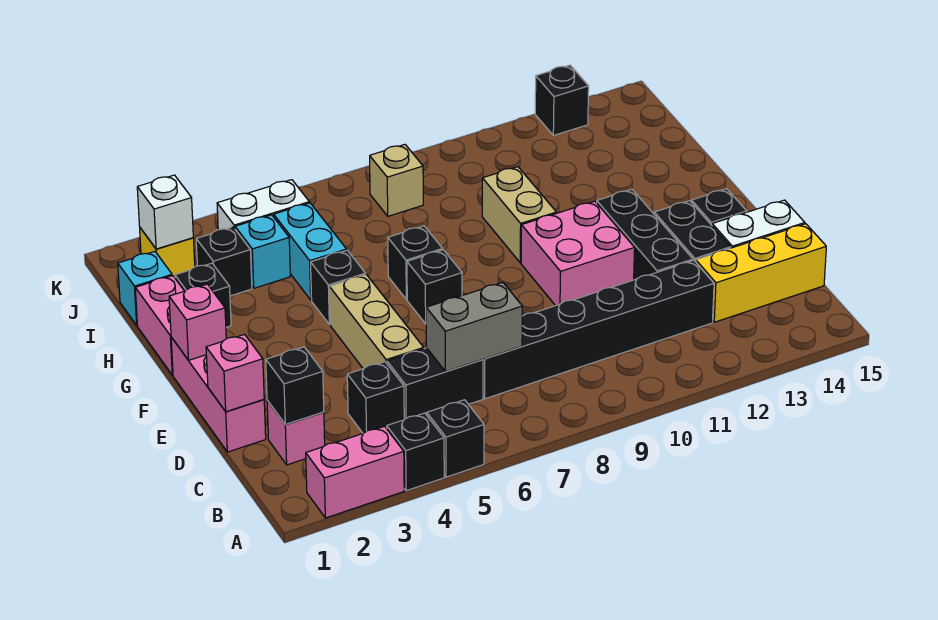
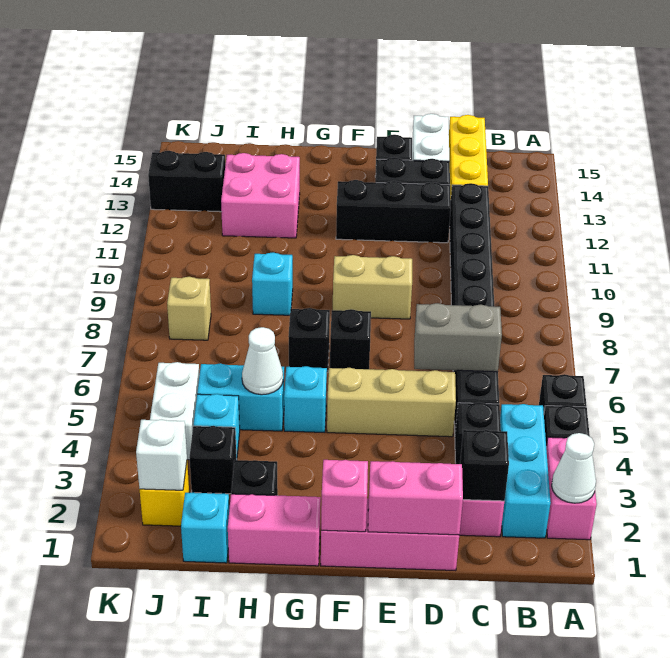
none -> white cone A2 level 2
none -> cyan brick B2:B4 level 1
grey brick C6:C7 level 2 -> grey brick C6:D6 level 2
pink brick D1 level 2 -> pink brick D1:E1 level 2
pink brick E10:F11 level 1 -> pink brick H12:I13 level 1
black brick G5 level 1 -> cyan brick G5 level 1
tan brick G10:H10 level 1 -> tan brick E9:F9 level 1
none -> white cone H5 level 2
none -> cyan brick H9 level 1
black brick K13 level 1 -> black brick J13:K13 level 1

